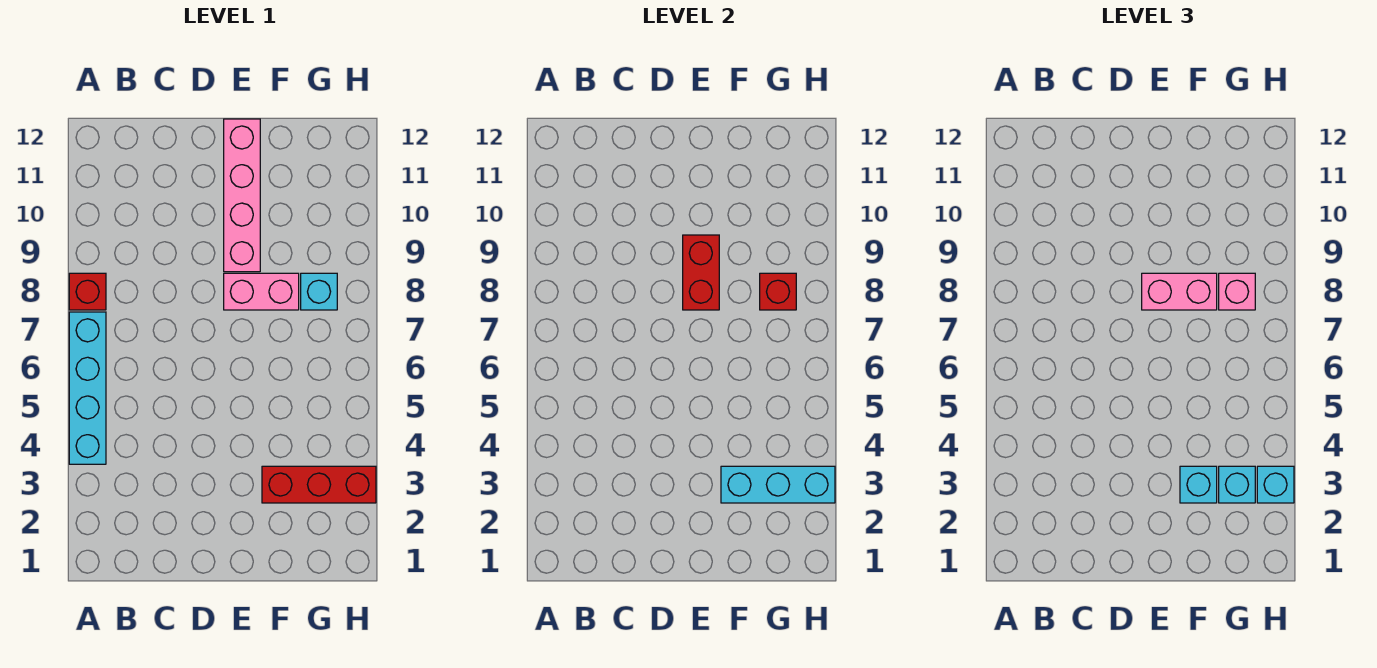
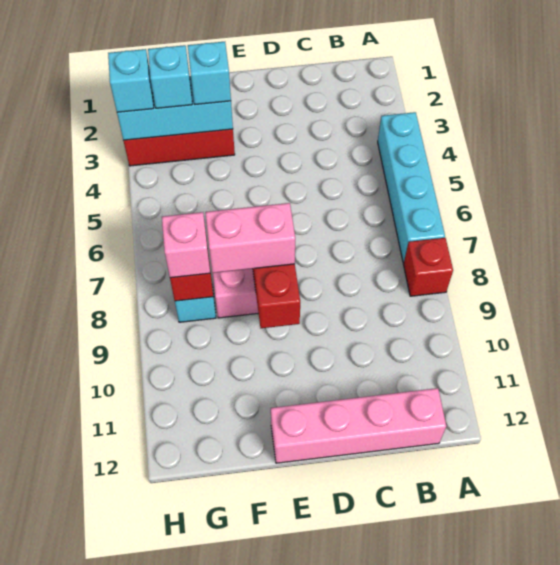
pink brick E9:E12 level 1 -> pink brick B12:E12 level 1

